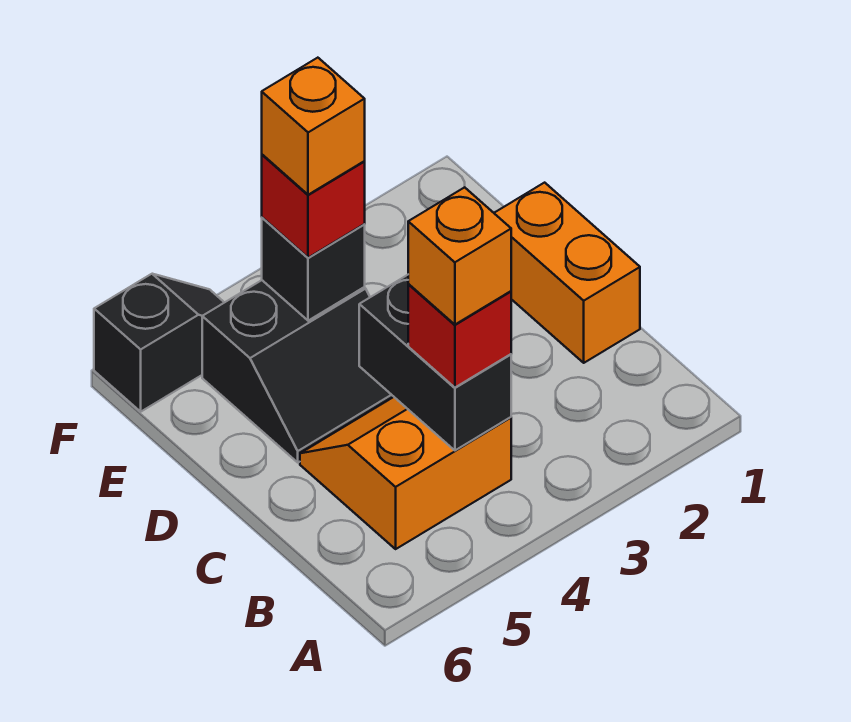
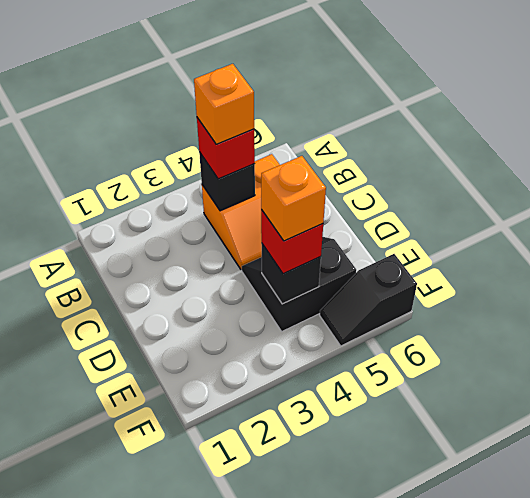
black brick B4:C4 level 2 -> black brick B4 level 2
orange brick C1:D1 level 1 -> none

